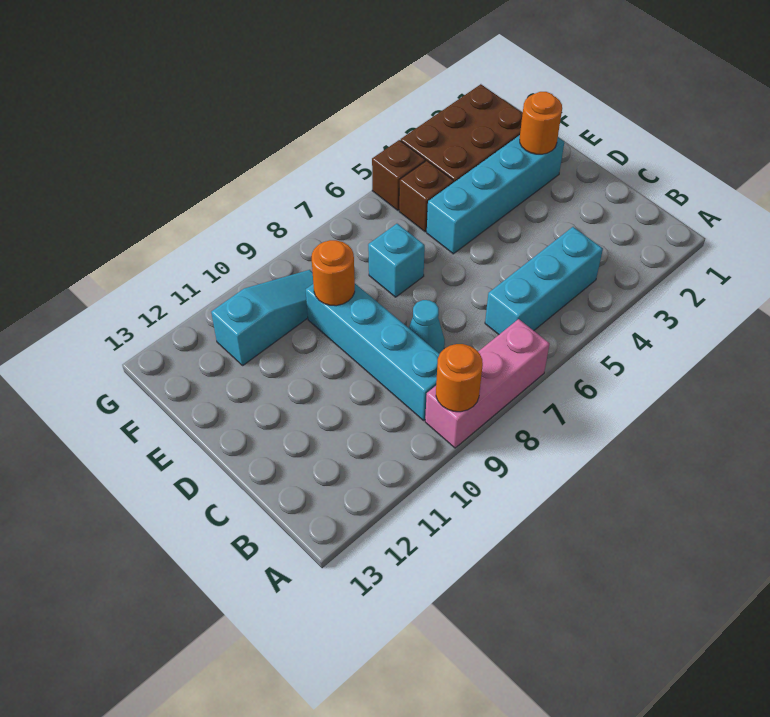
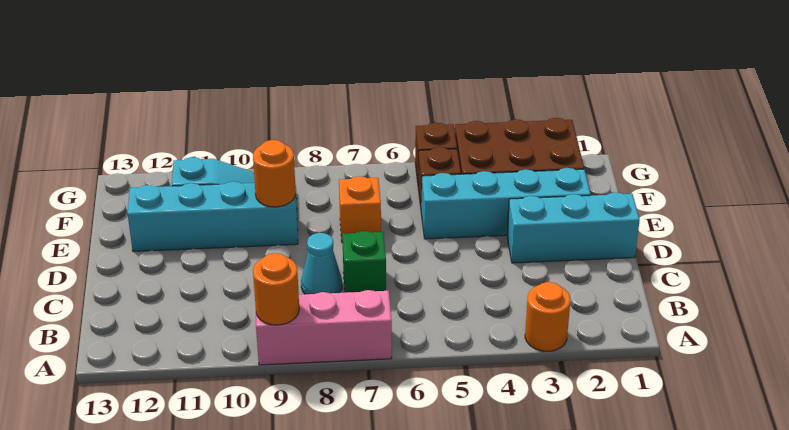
cyan brick B4:B6 level 1 -> cyan brick D1:D3 level 1
cyan brick B9:E9 level 1 -> cyan brick E9:E12 level 1
none -> green brick C7 level 1
orange round brick E2 level 2 -> orange round brick A3 level 1
cyan brick E7 level 1 -> orange brick E7 level 1

